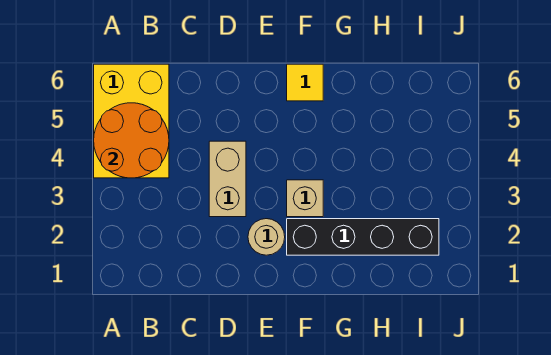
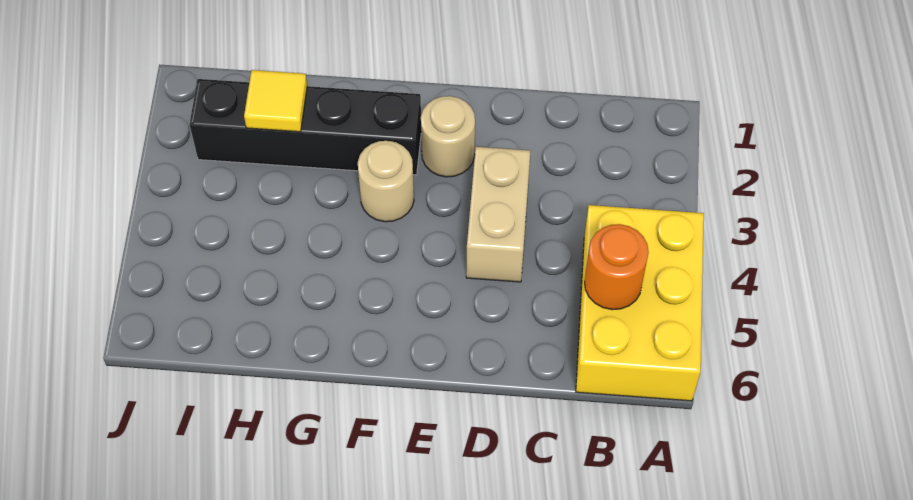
orange round brick A4:B5 level 2 -> orange round brick B5 level 2
tan brick F3 level 1 -> tan round brick F3 level 1
yellow tile F6 level 1 -> yellow tile H2 level 2

